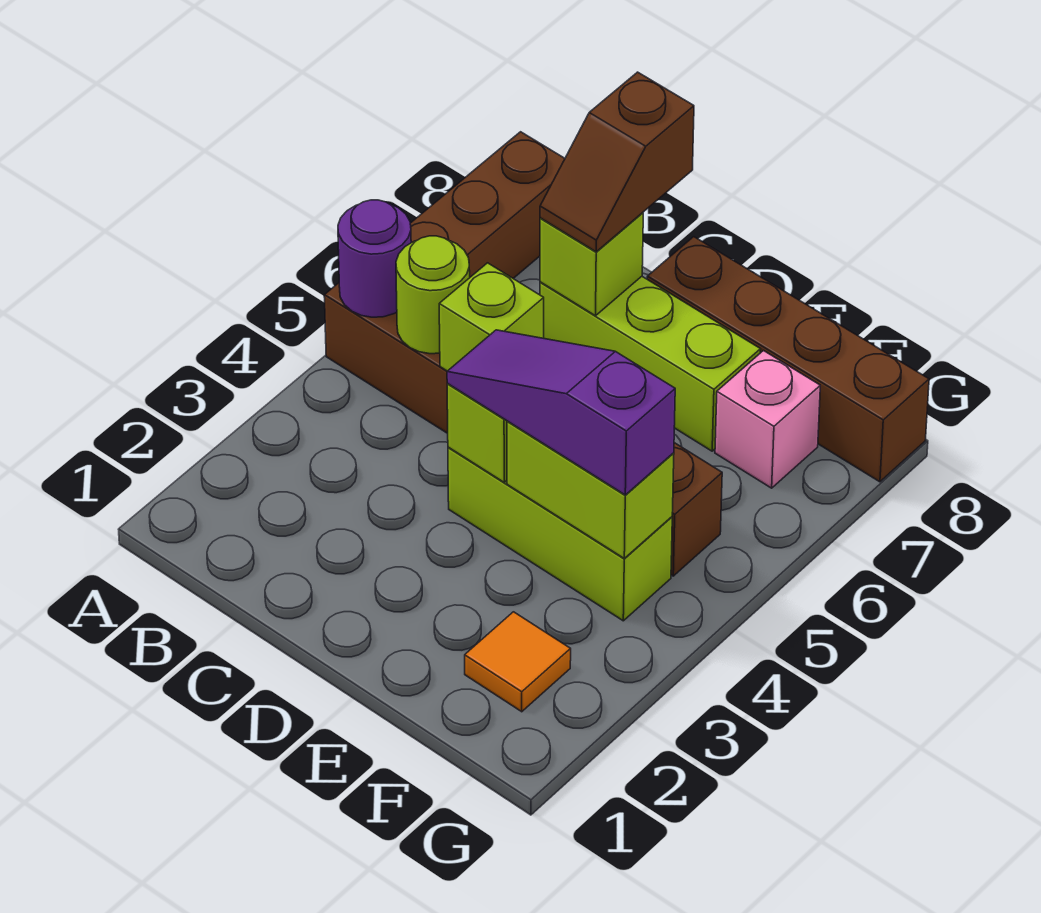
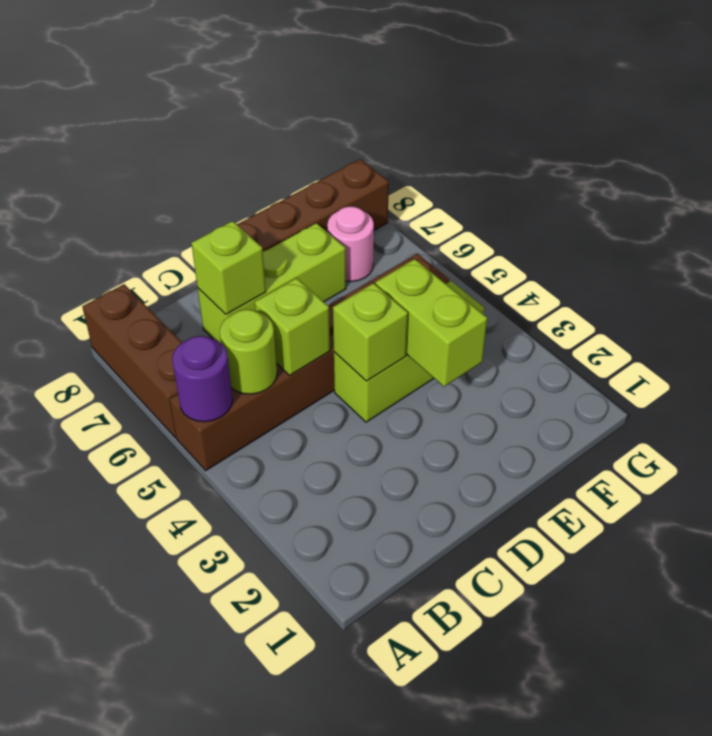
brown slope C7:C8 level 3 top 8 -> none
purple slope D4:F4 level 3 top F -> none
lime brick E4:F4 level 2 -> lime brick E3:E4 level 2
orange tile F2 level 1 -> none
pink brick F7 level 1 -> pink round brick F7 level 1

